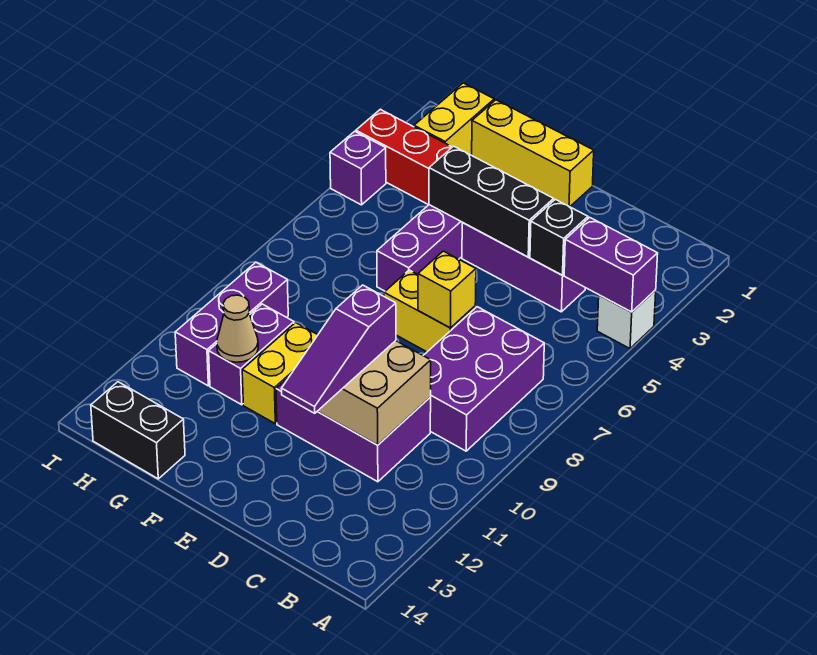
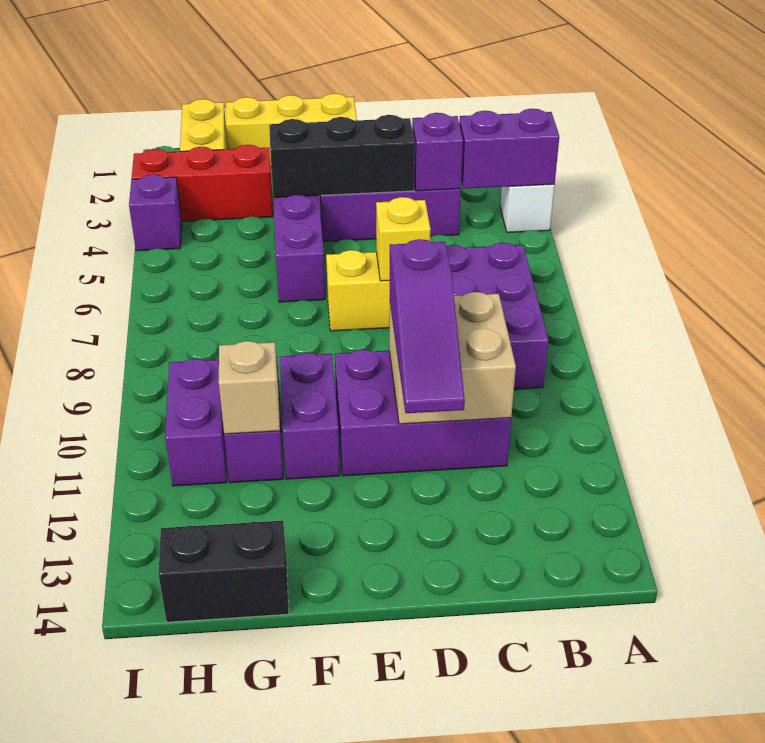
black brick C4 level 2 -> purple brick C4 level 2
yellow brick F10:F11 level 1 -> purple brick F10:F11 level 1
tan cone G11 level 2 -> tan brick G11 level 2
purple brick H9:H11 level 1 -> purple brick H10:H11 level 1

